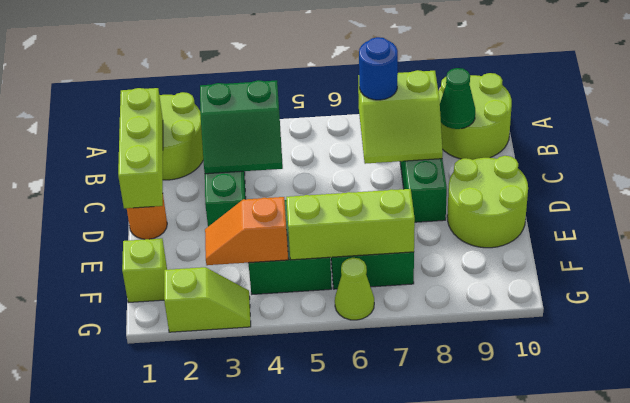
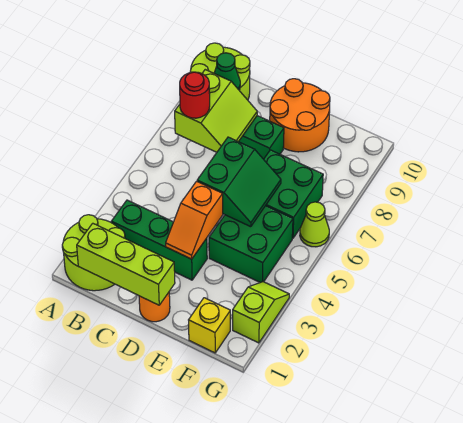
green slope B3:C4 level 2 top B -> green slope D5:E6 level 2 top D
blue round brick B7 level 3 -> red round brick B7 level 3
lime round brick D9:E10 level 1 -> orange round brick D9:E10 level 1
lime brick F1 level 1 -> yellow brick F1 level 1
orange slope F3:F4 level 2 top 4 -> orange slope D3:D4 level 2 top 4
lime brick F5:F7 level 2 -> none

